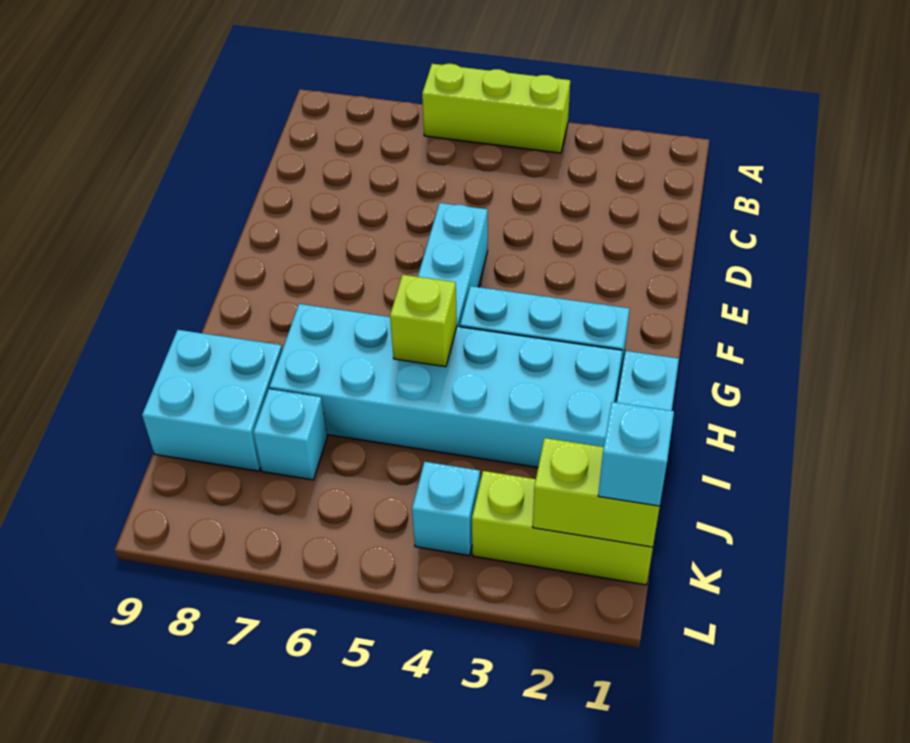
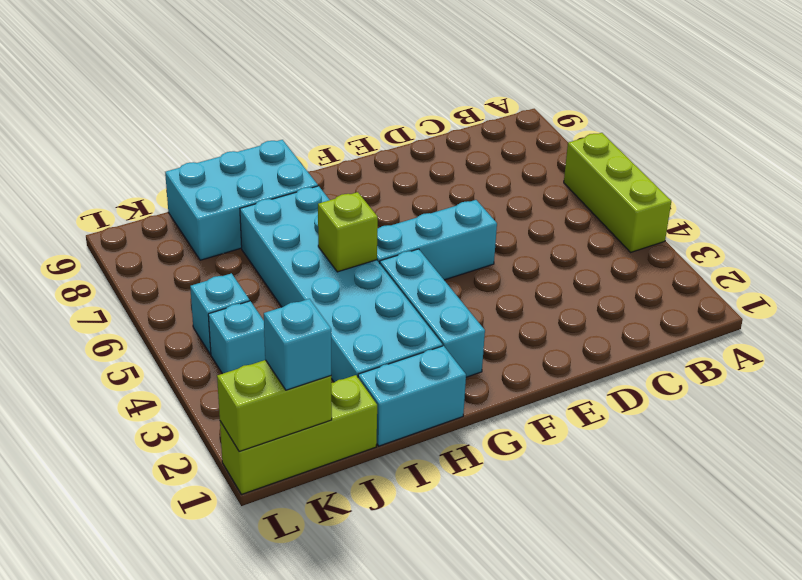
cyan brick I8:J9 level 1 -> cyan brick H8:J9 level 1
cyan brick J7 level 1 -> cyan brick K5 level 1
lime brick K1:K3 level 1 -> lime brick J1:L1 level 1
lime brick K1:K2 level 2 -> lime brick K1:L1 level 2

